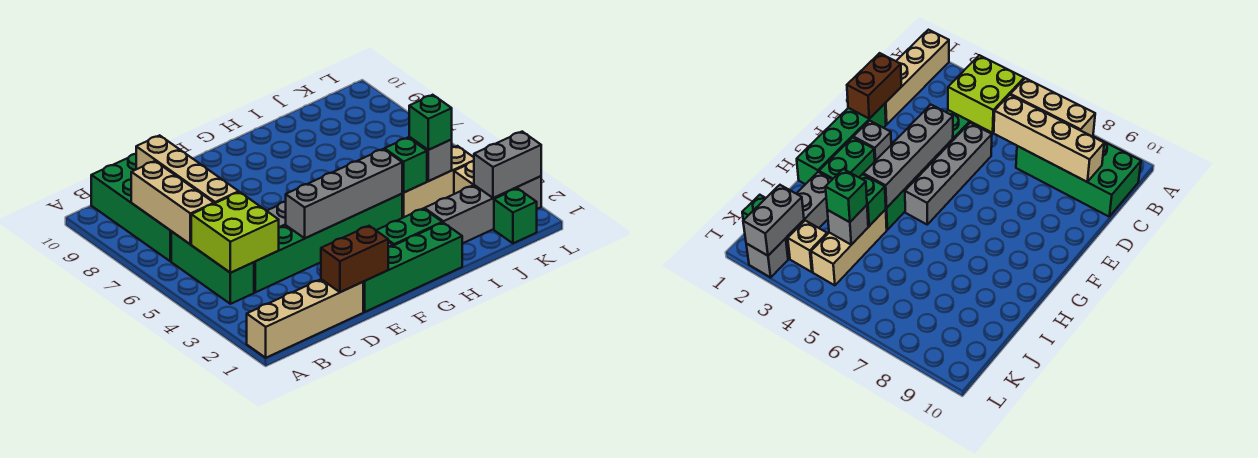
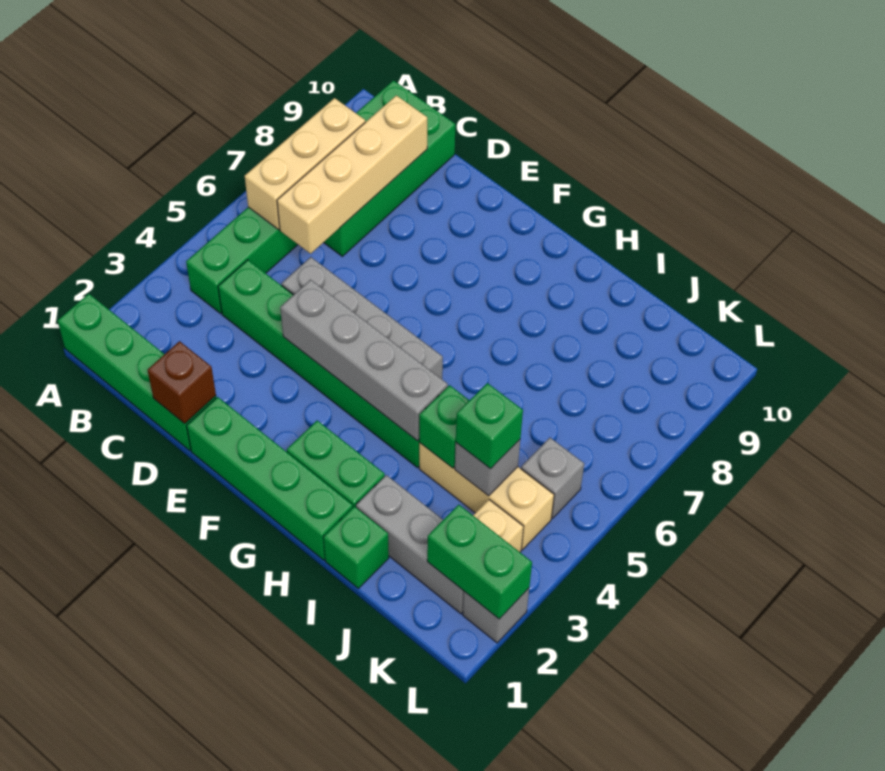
tan brick A1:D1 level 1 -> green brick A1:D1 level 1
lime brick B4:C5 level 2 -> none
brown brick D1:E1 level 2 -> brown brick D1 level 2
grey brick F2 level 1 -> grey brick K5 level 1
green brick K1 level 1 -> green brick I1 level 1
grey brick K2:L2 level 2 -> green brick K2:L2 level 2

